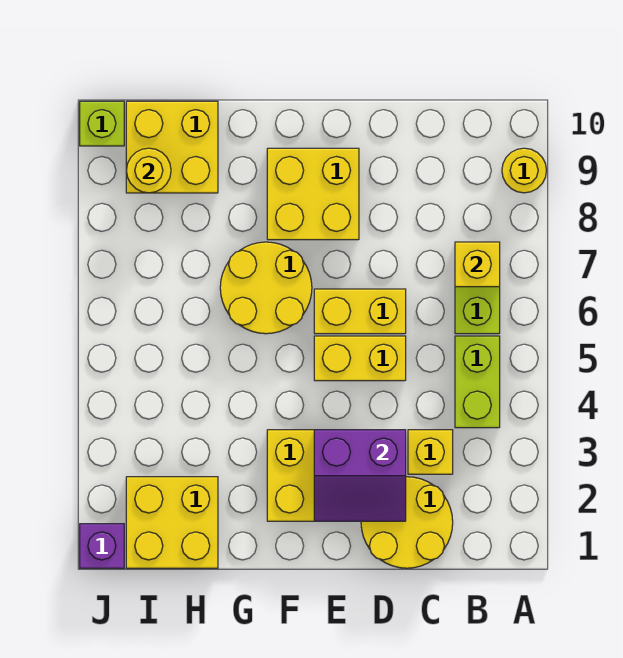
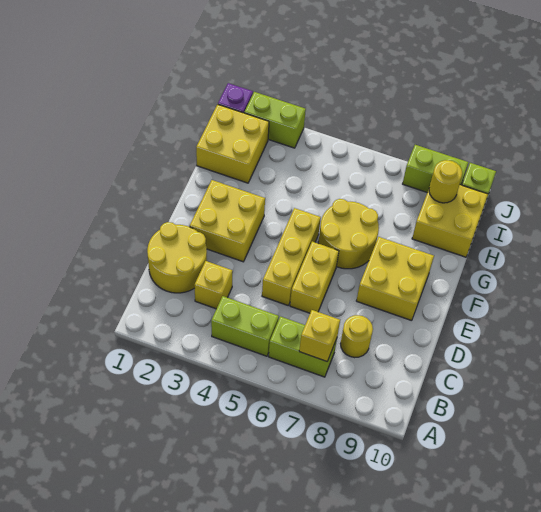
yellow round brick A9 level 1 -> yellow round brick C8 level 1
purple slope D2:E3 level 2 top 3 -> none
yellow brick D5:E5 level 1 -> yellow brick D5:F5 level 1
none -> lime brick J2:J3 level 1
none -> lime brick J8:J9 level 1

